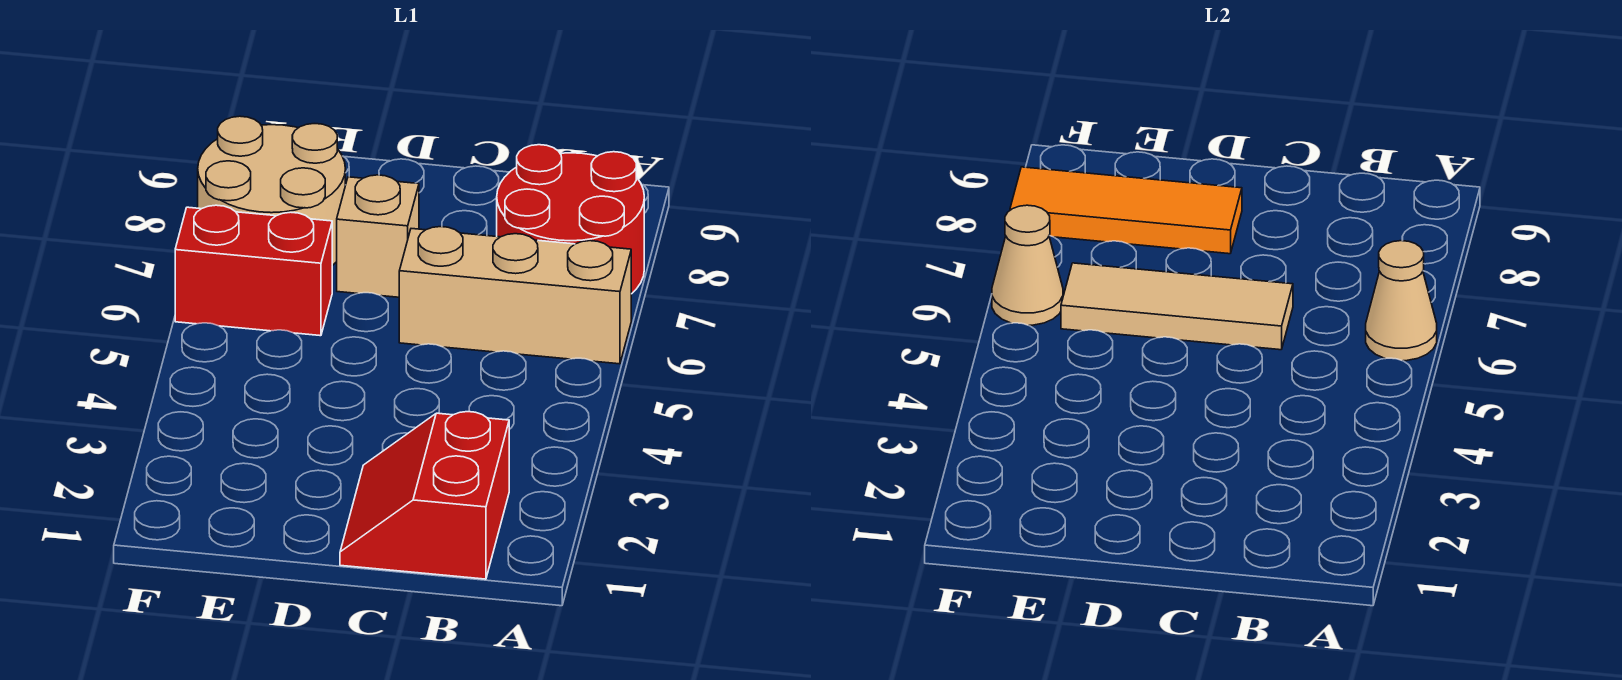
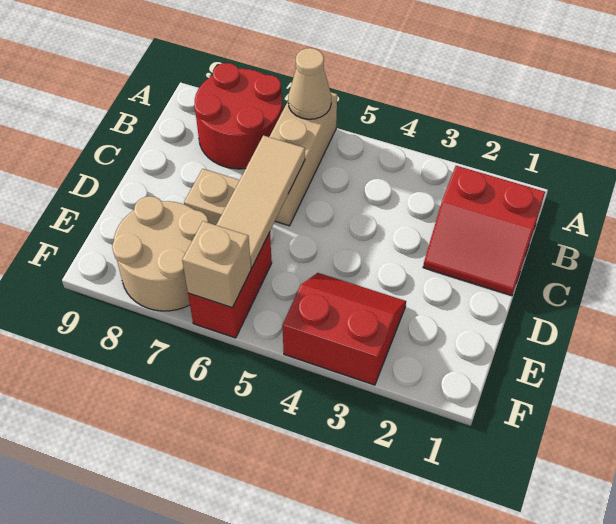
orange tile D8:F8 level 2 -> none
none -> red slope E3:F4 level 1 top F
tan cone F6 level 2 -> tan brick F6 level 2

